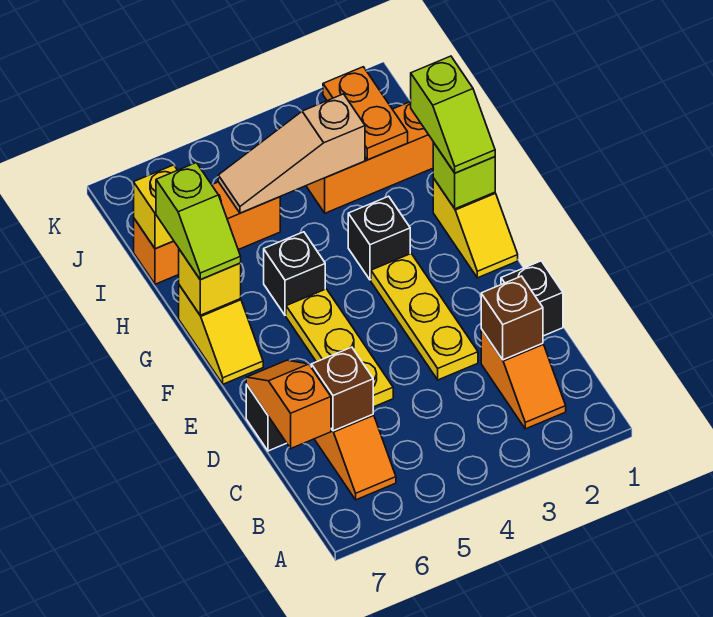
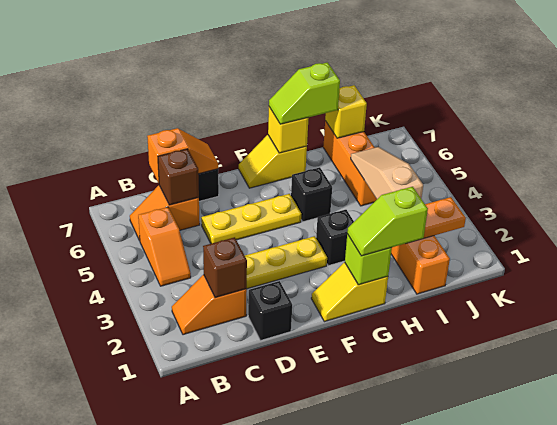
none -> orange slope B4:B5 level 1 top 5

